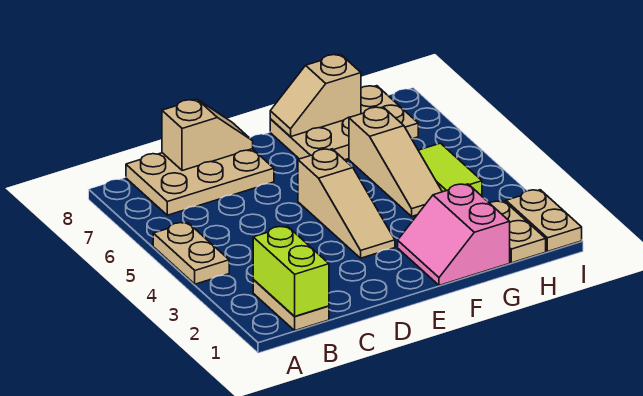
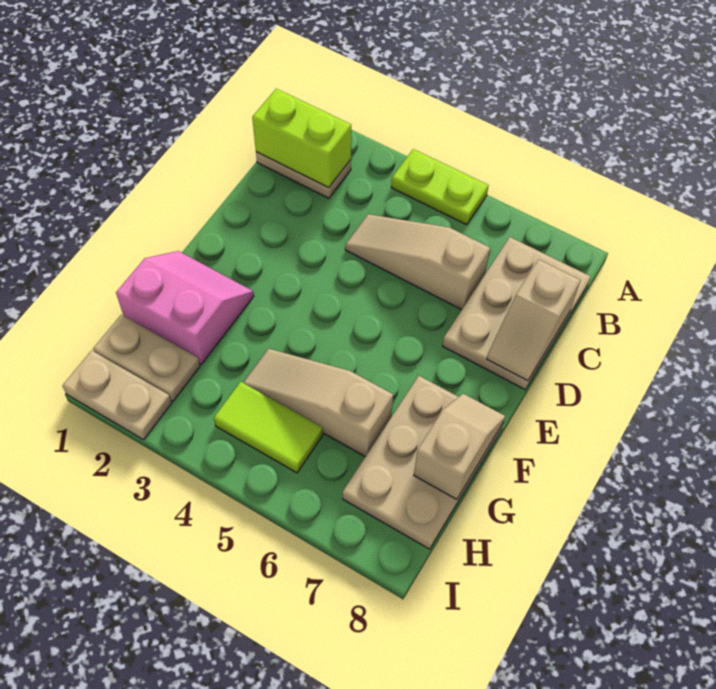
tan plate A4:A5 level 1 -> lime plate A4:A5 level 1
tan slope E3:E5 level 1 top 5 -> tan slope C4:C6 level 1 top 6

